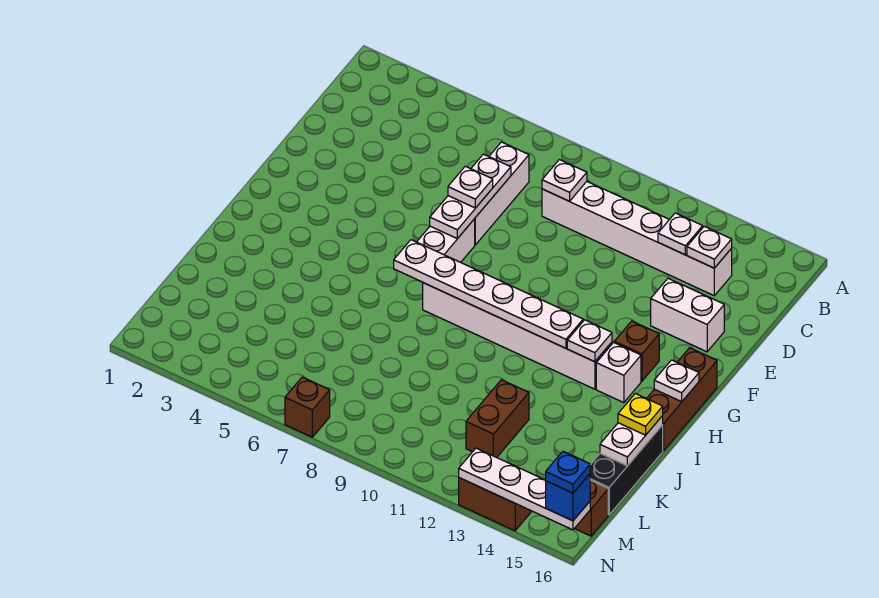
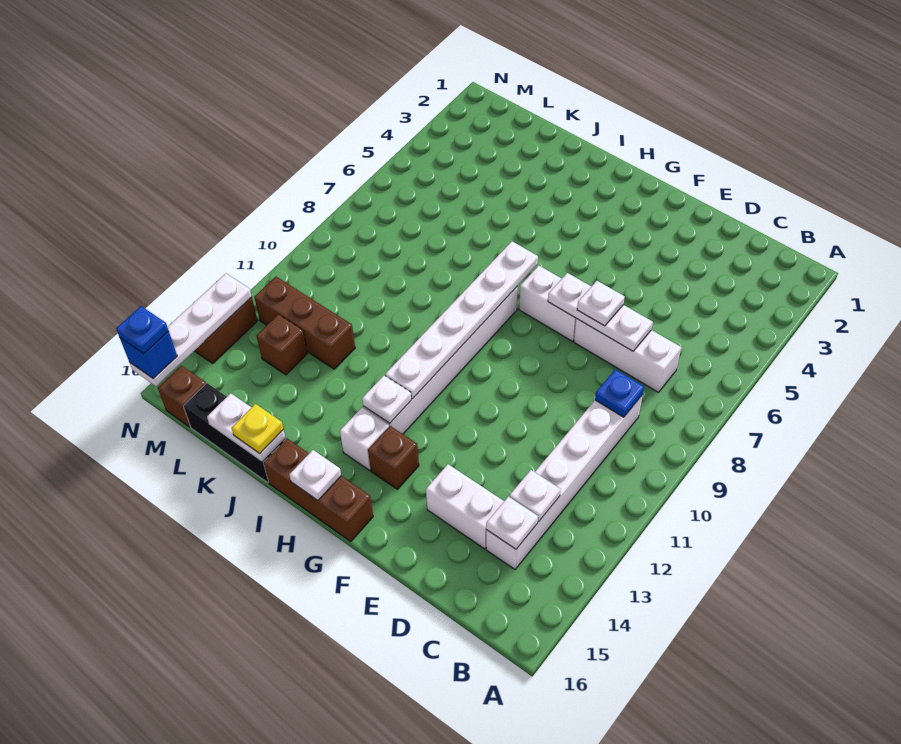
white plate C9 level 2 -> blue plate C9 level 2
white brick E14:E15 level 1 -> white brick D14:E14 level 1
brown brick K12:L12 level 1 -> brown brick K12:M12 level 1
brown brick N7 level 1 -> brown brick L13 level 1

